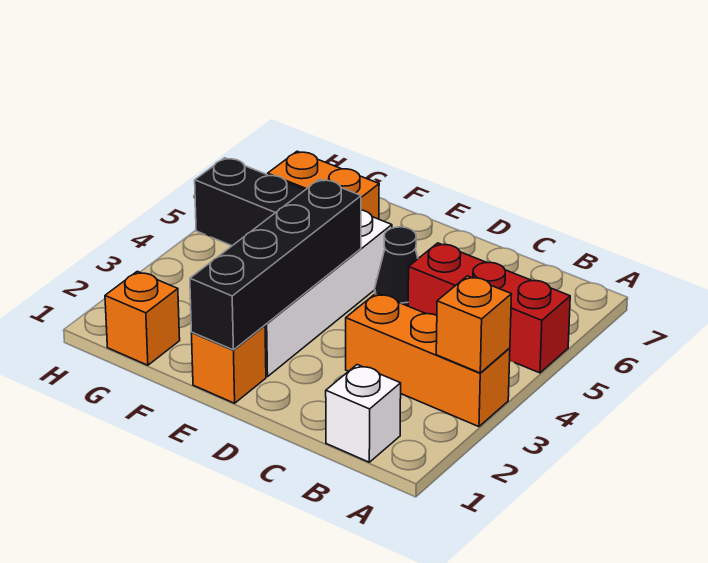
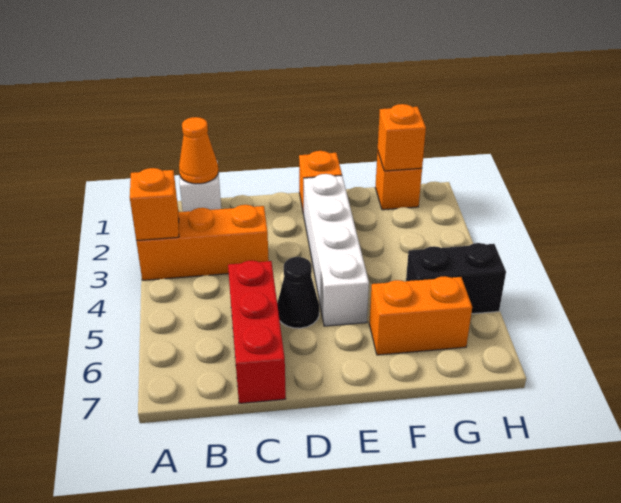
red brick A5:C5 level 1 -> red brick C5:C7 level 1
none -> orange cone B1 level 2
black brick E1:E4 level 2 -> none
none -> orange brick G1 level 2

